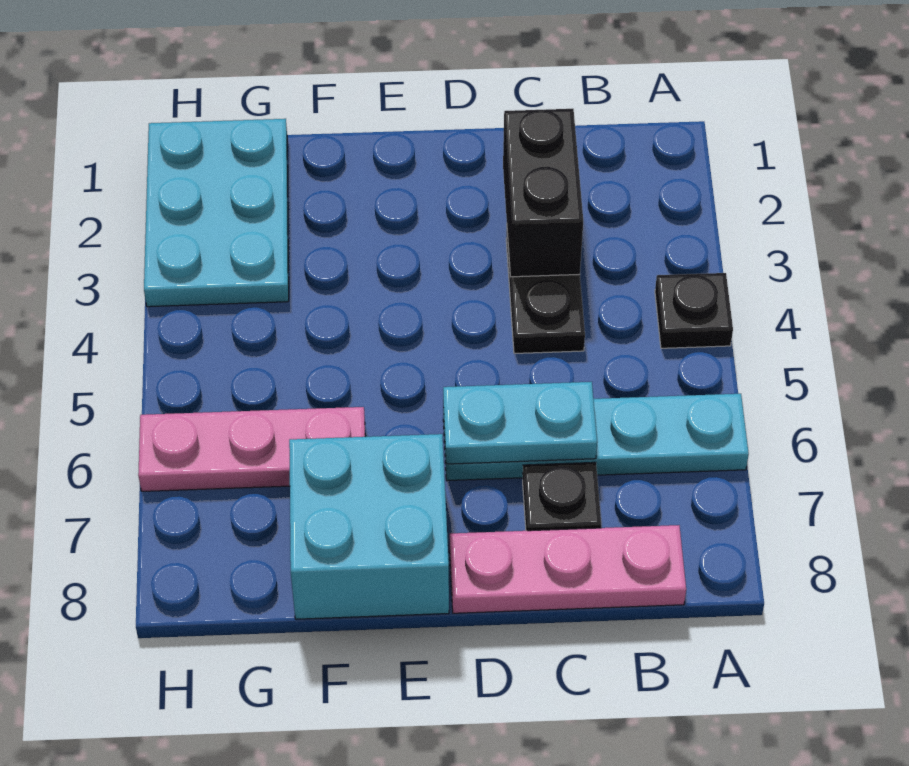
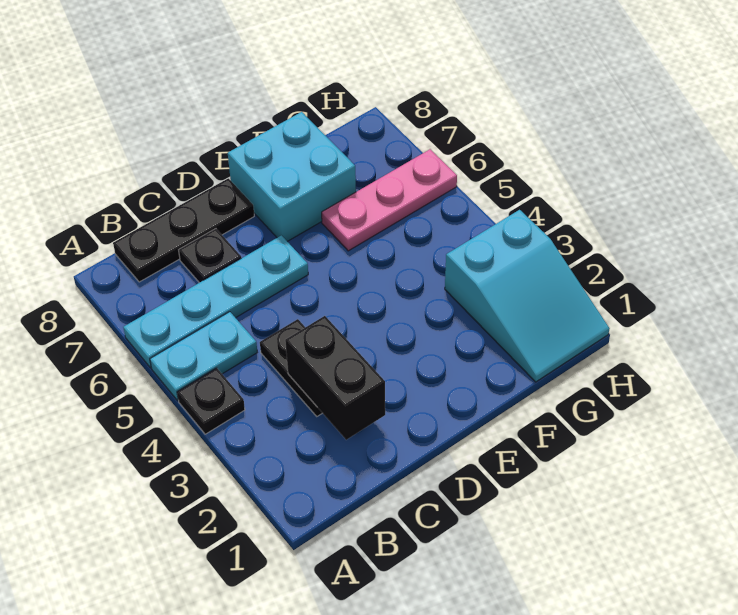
pink plate B8:D8 level 1 -> black plate B8:D8 level 1
cyan plate C6:D6 level 2 -> cyan plate A5:B5 level 1
cyan plate G1:H3 level 1 -> cyan slope G1:H3 level 1 top 3

